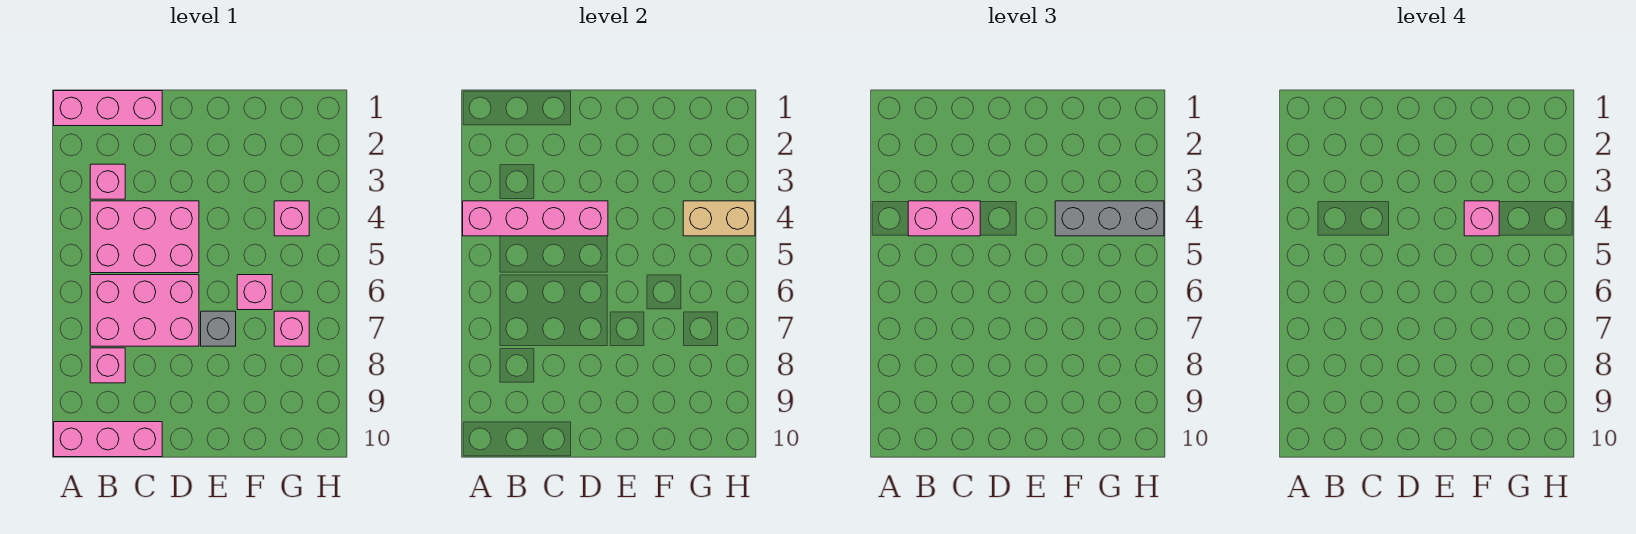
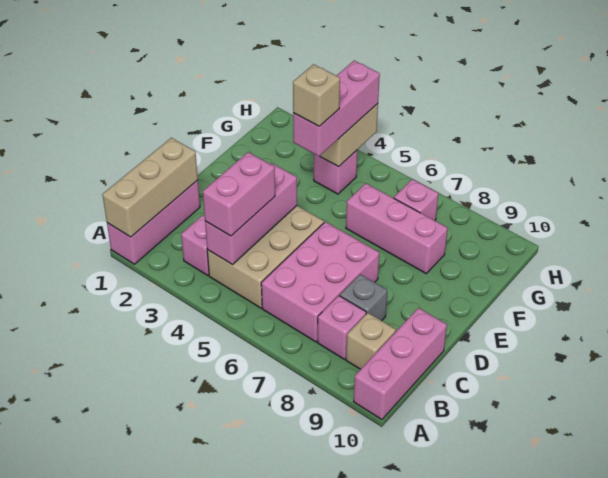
none -> tan brick A1:C1 level 2
pink brick A4:D4 level 2 -> pink brick B4:D4 level 2
pink brick B4:D5 level 1 -> tan brick B4:D5 level 1
none -> tan brick B9 level 1
grey brick E7 level 1 -> grey brick C8 level 1
grey brick F4:H4 level 3 -> pink brick F4:H4 level 3
pink brick F4 level 4 -> tan brick F4 level 4
pink brick F6 level 1 -> pink brick F6:F8 level 1

